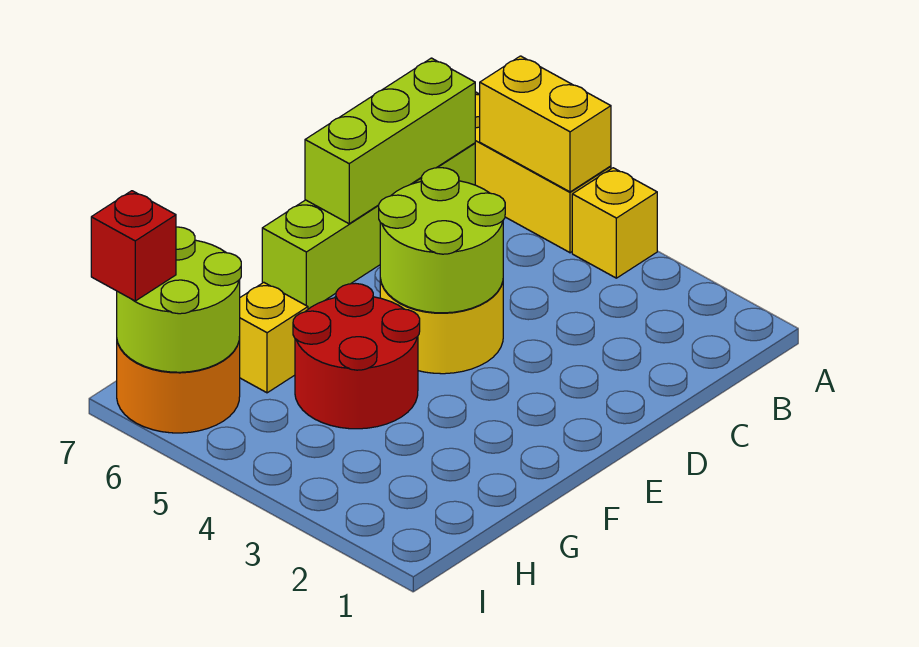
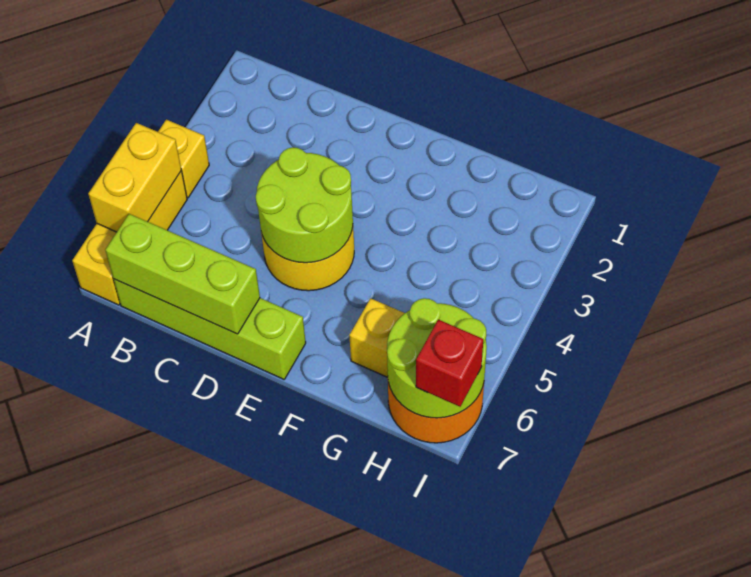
red round brick F4:G5 level 1 -> none

